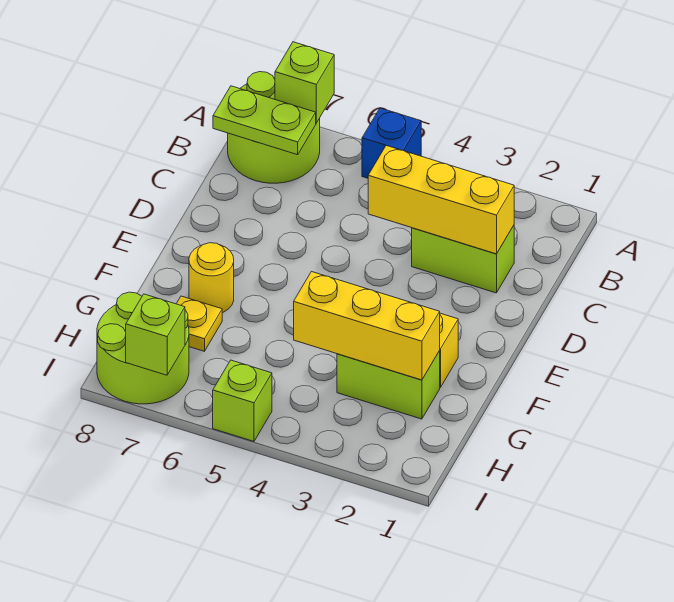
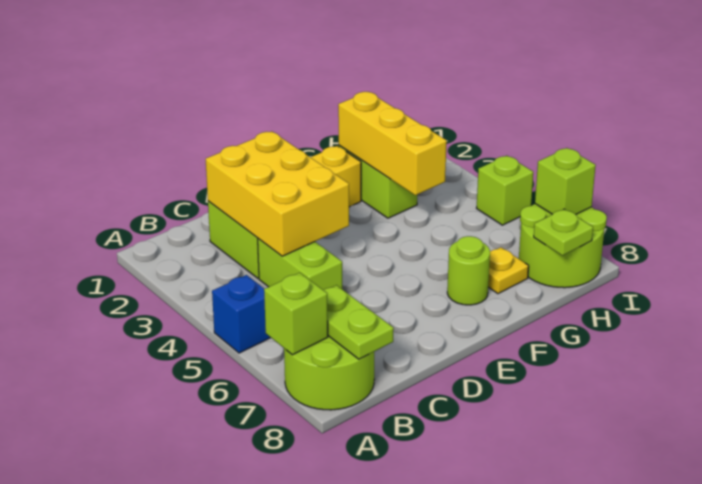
yellow brick C2:C4 level 2 -> yellow brick C2:D4 level 2
none -> lime brick C4:C5 level 1
yellow round brick F7 level 1 -> lime round brick F7 level 1
none -> lime plate H8 level 2

